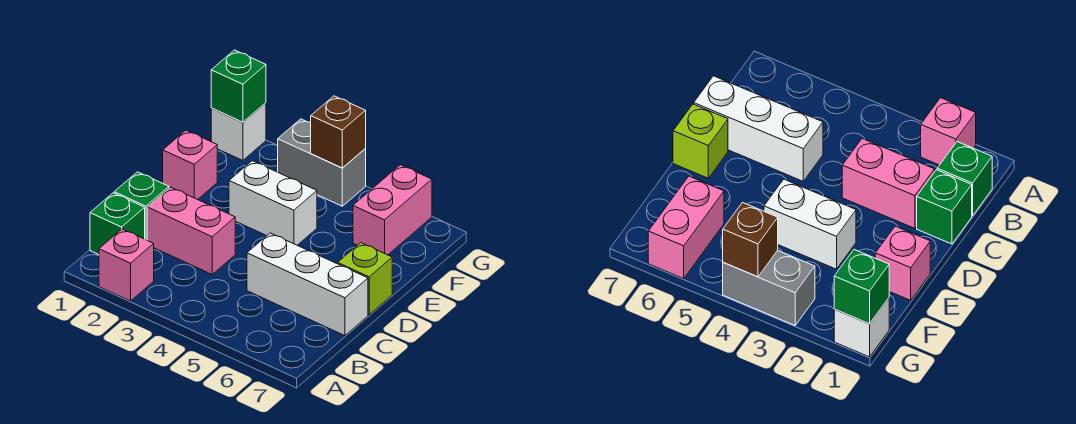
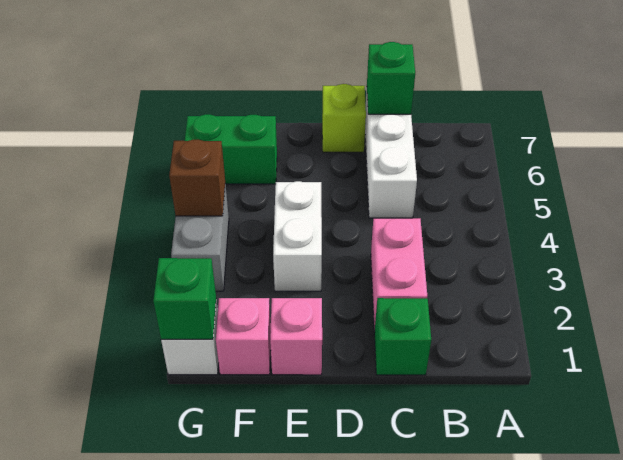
pink brick A2 level 1 -> pink brick F1 level 1
green brick B1 level 1 -> green brick C7 level 2
pink brick F6:G6 level 1 -> green brick F6:G6 level 1

